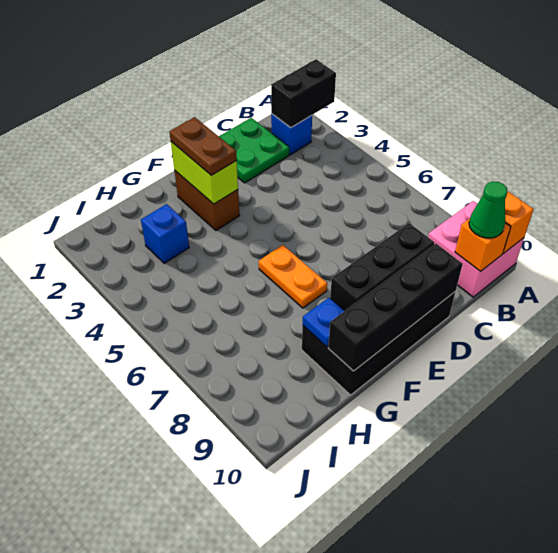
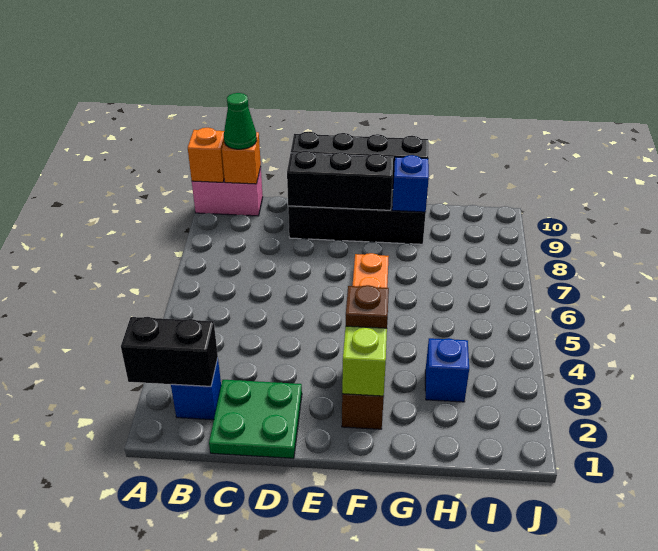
pink brick A9:B10 level 1 -> pink brick A10:B10 level 1
brown plate F2:F3 level 3 -> brown plate F3 level 3
blue plate G9 level 2 -> blue brick G9 level 2

